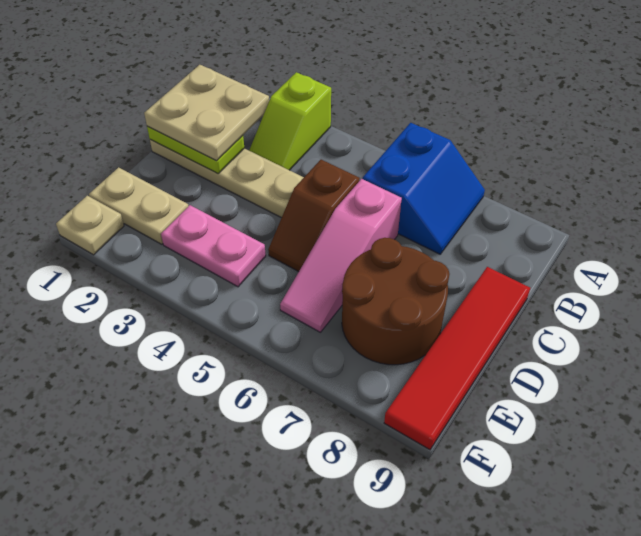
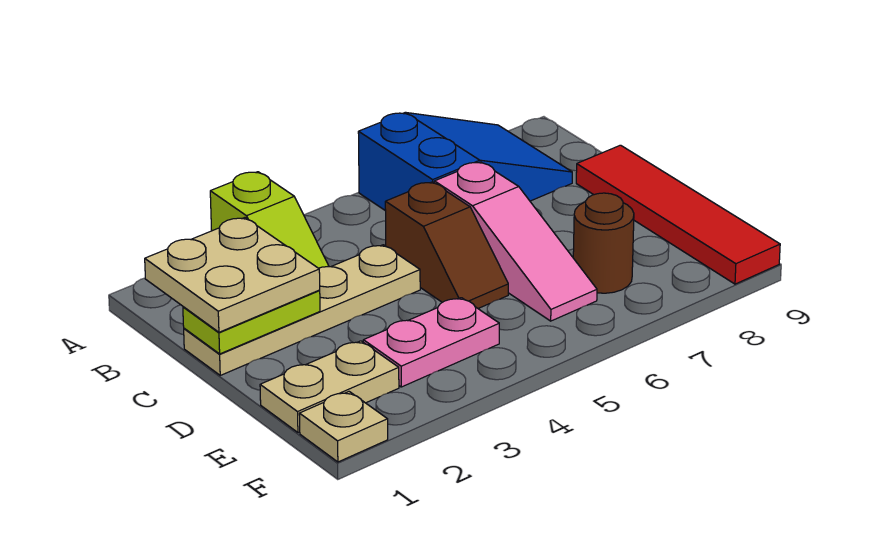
blue slope A6:B7 level 1 top 6 -> blue slope A6:B8 level 1 top 6
brown round brick D7:E8 level 1 -> brown round brick E7 level 1

